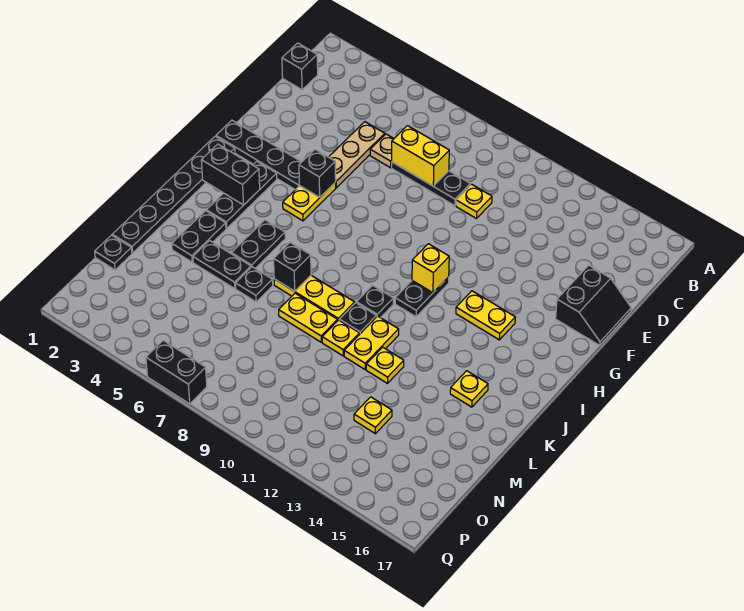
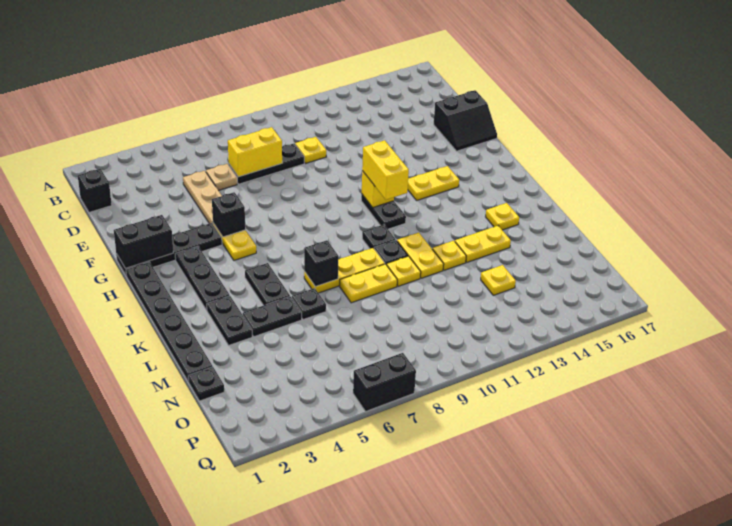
black slope E16:F17 level 1 top 16 -> black slope E16:F17 level 1 top E
none -> yellow brick H11:I11 level 3
black brick I2:I3 level 2 -> black brick G1:G2 level 2
none -> yellow plate L13:L14 level 1

